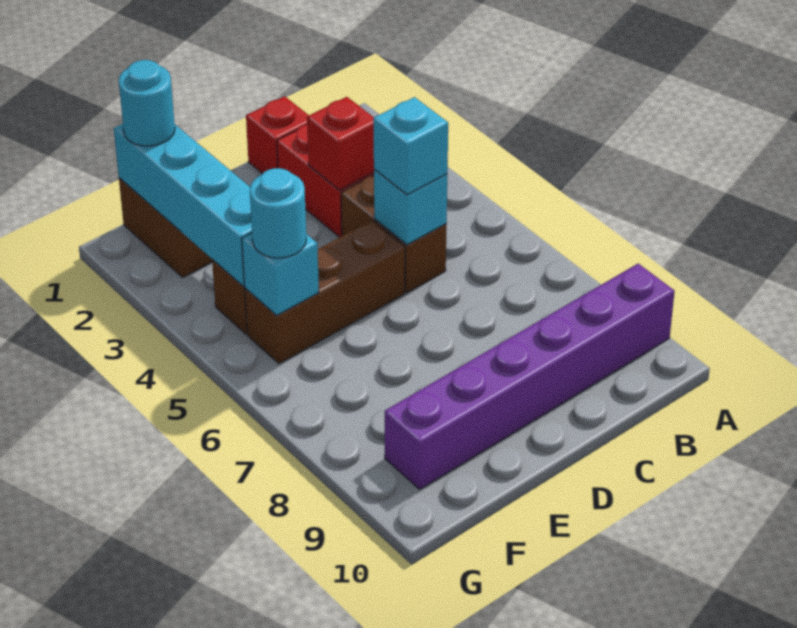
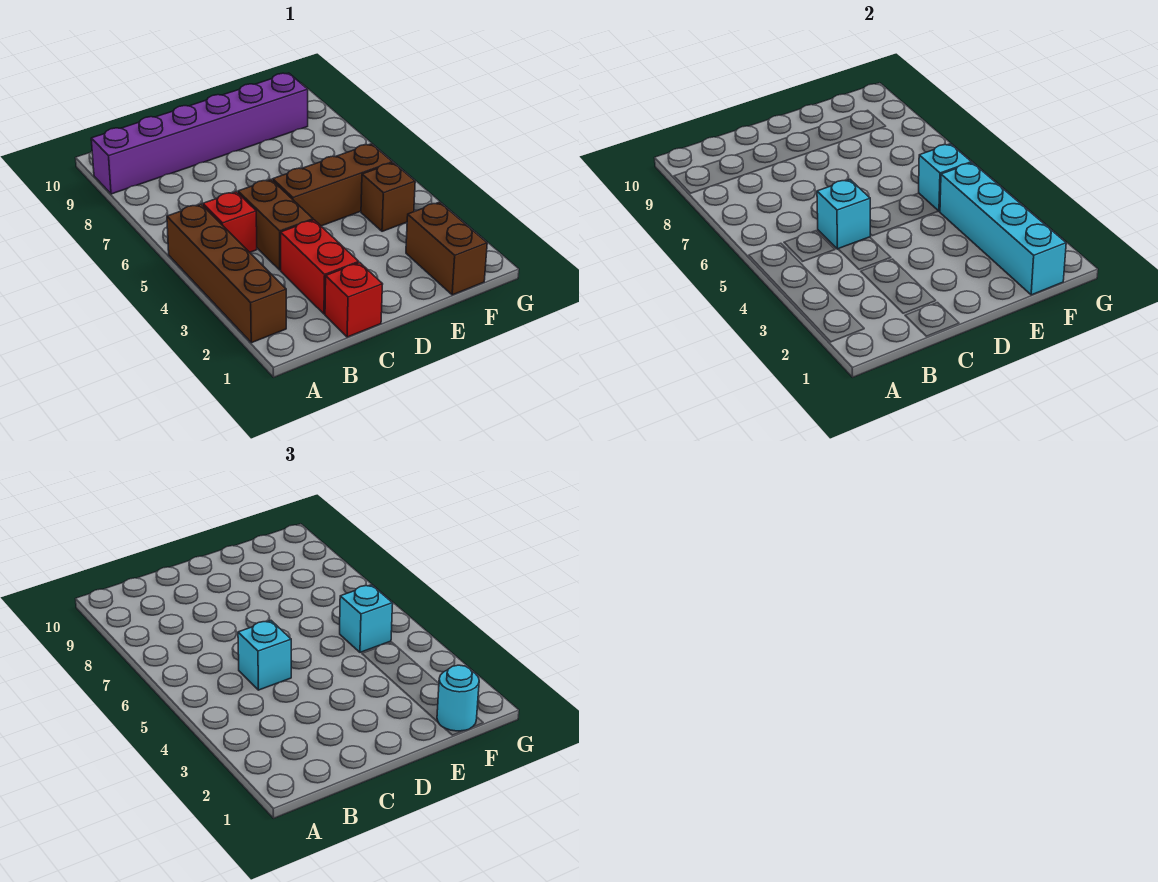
none -> brown brick A2:A5 level 1
red brick C3 level 2 -> red brick B5 level 1
cyan round brick F5 level 3 -> cyan brick F5 level 3

